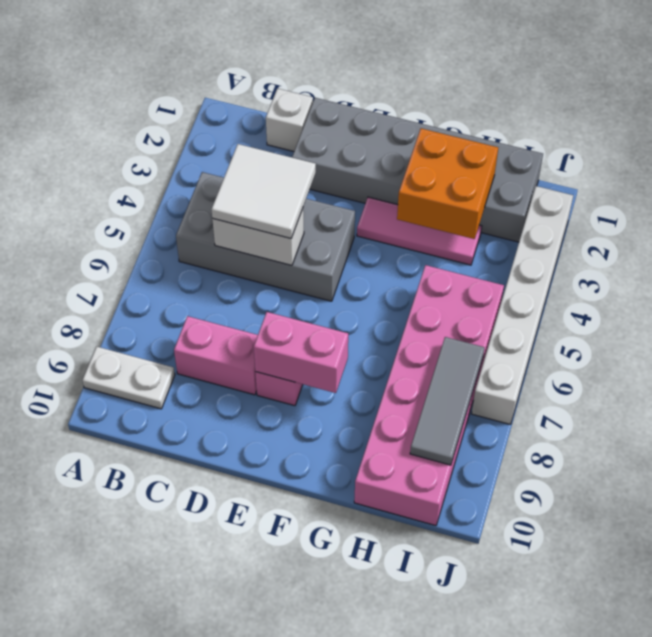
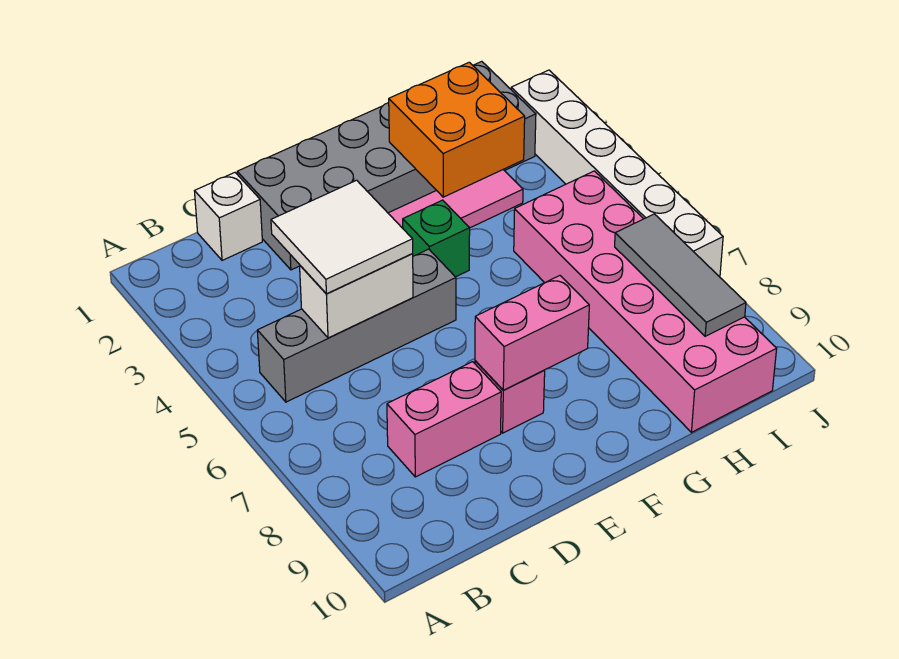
white plate A9:B9 level 1 -> none
grey brick B4:E5 level 1 -> grey brick B5:E5 level 1
none -> green brick F4 level 1

